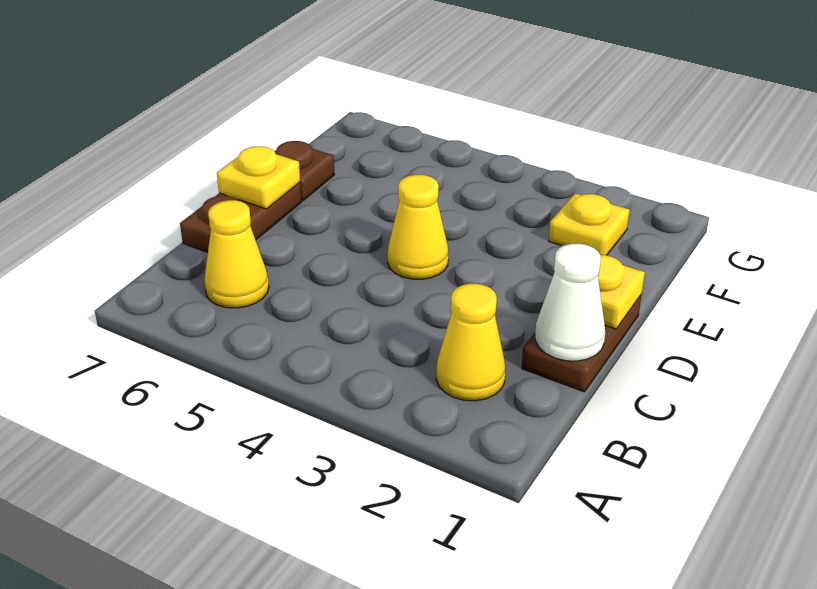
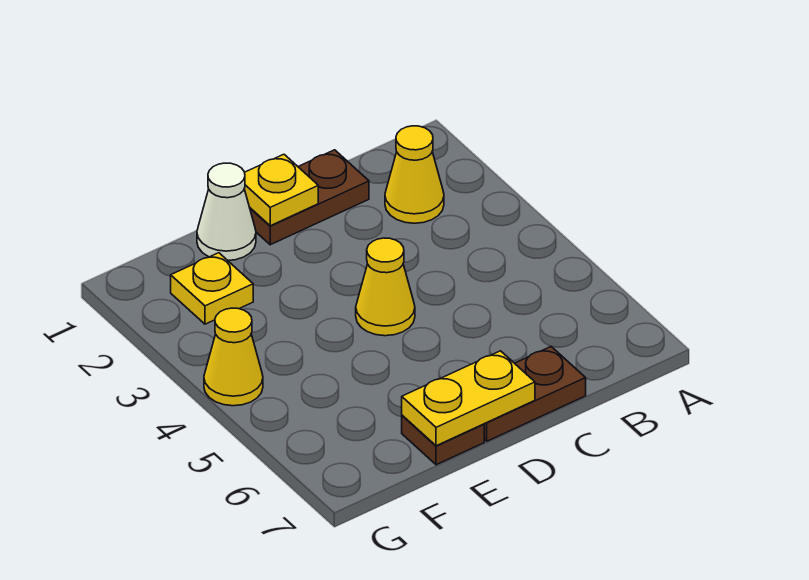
yellow cone B6 level 1 -> yellow cone G4 level 1
white cone C1 level 2 -> white cone E1 level 1
yellow plate D7 level 2 -> yellow plate D7:E7 level 2

